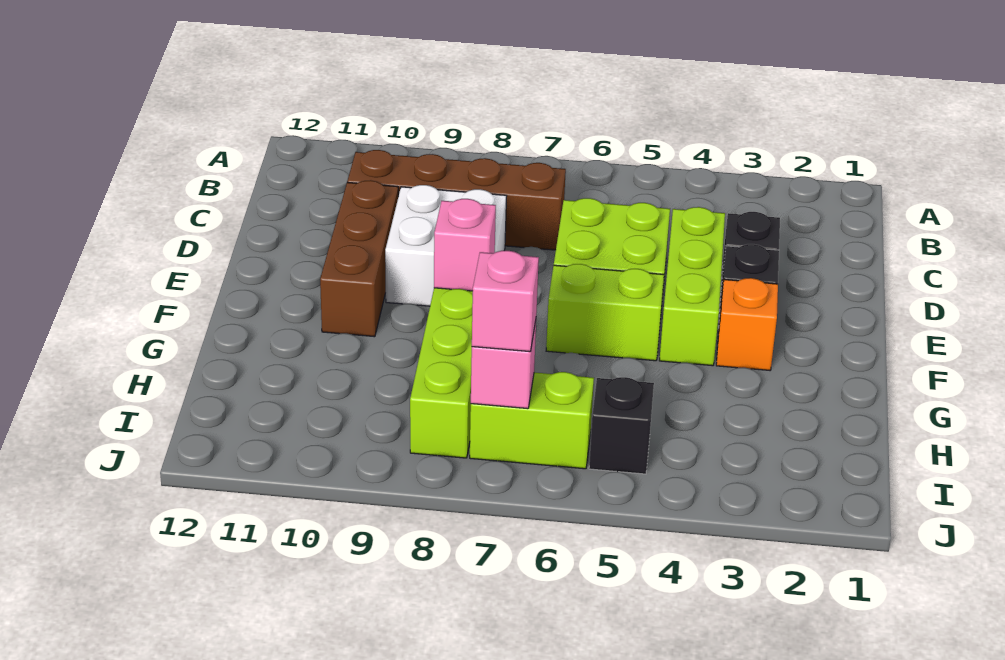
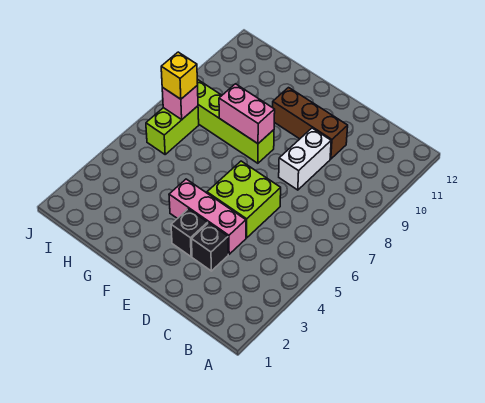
brown brick C7:C10 level 1 -> none
lime brick D4:F4 level 1 -> pink brick D4:F4 level 1
white brick D8:E9 level 1 -> white brick D8:D9 level 1
orange brick F3 level 1 -> none
lime brick F5:F6 level 1 -> none
pink brick F8 level 2 -> pink brick F8:G8 level 2
black brick I5 level 1 -> none
pink brick I7 level 3 -> yellow brick I7 level 3

